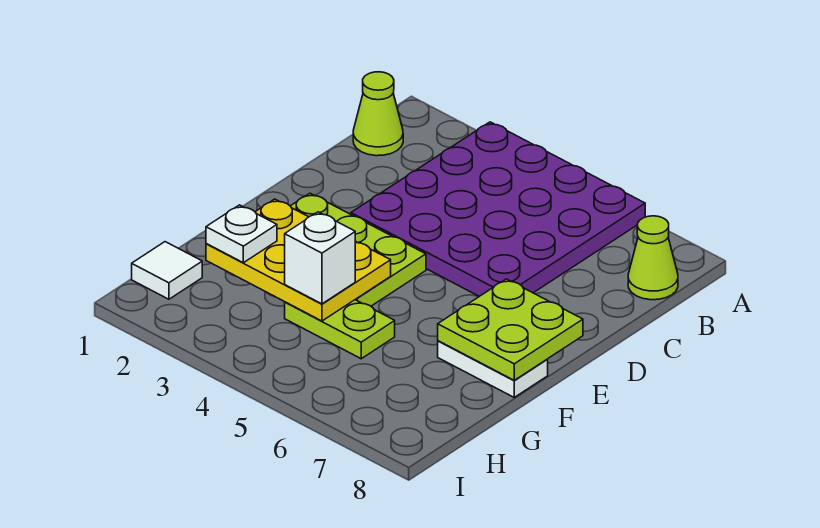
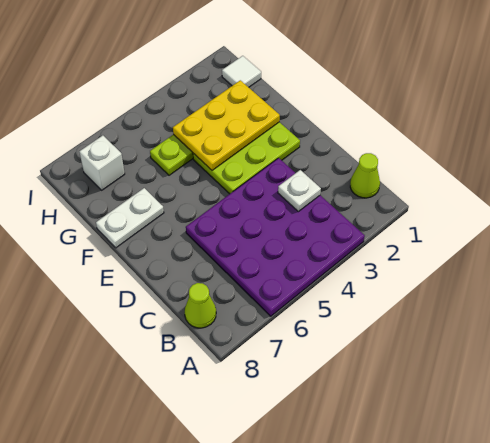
lime plate E7:F8 level 2 -> none
white plate G2 level 3 -> white plate C3 level 2
white brick G4 level 3 -> white brick H7 level 1

